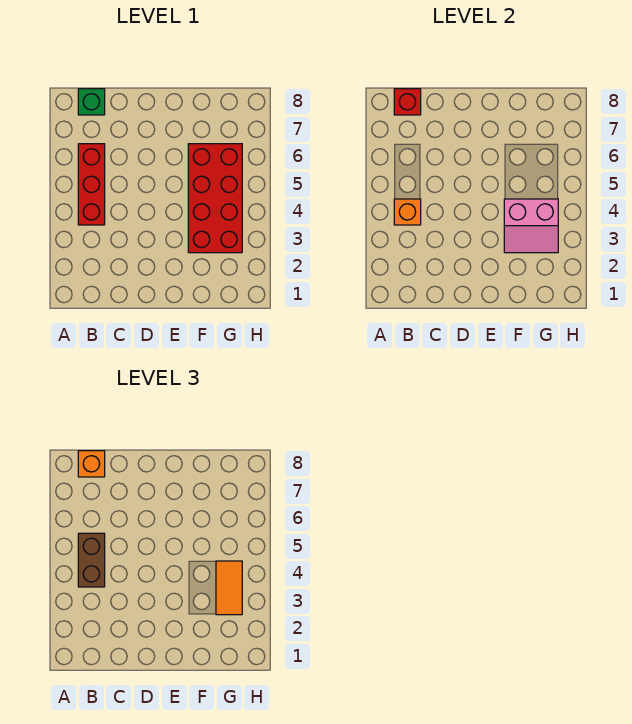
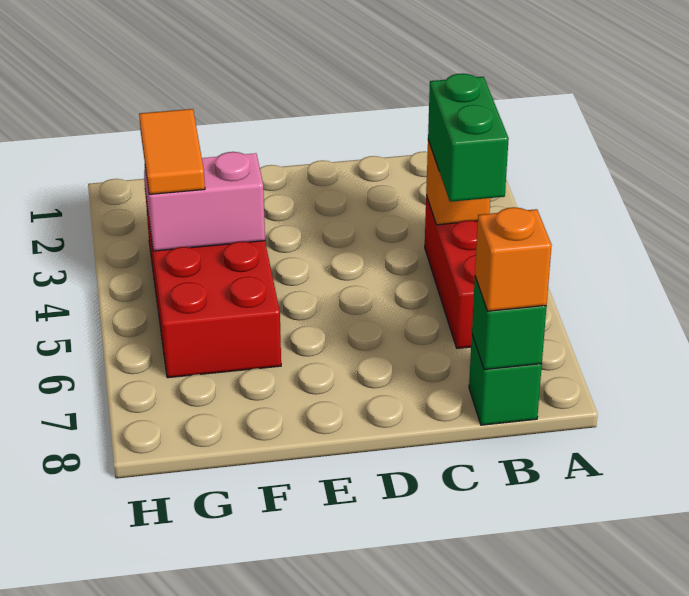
brown brick B4:B5 level 3 -> green brick B4:B5 level 3
red brick B8 level 2 -> green brick B8 level 2

